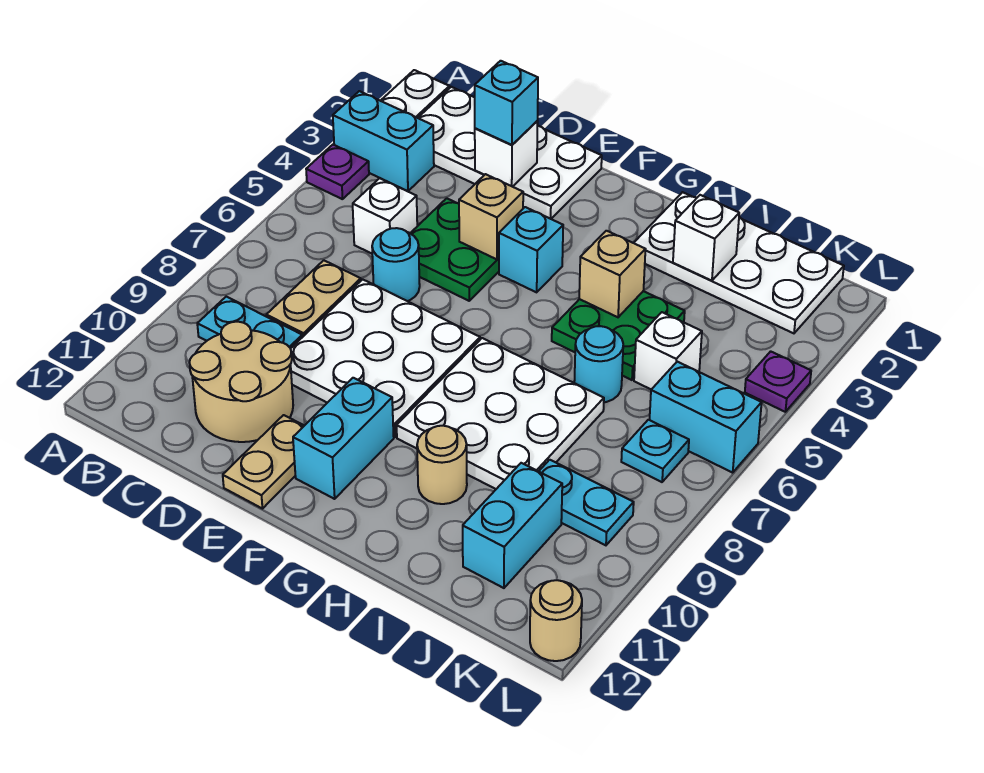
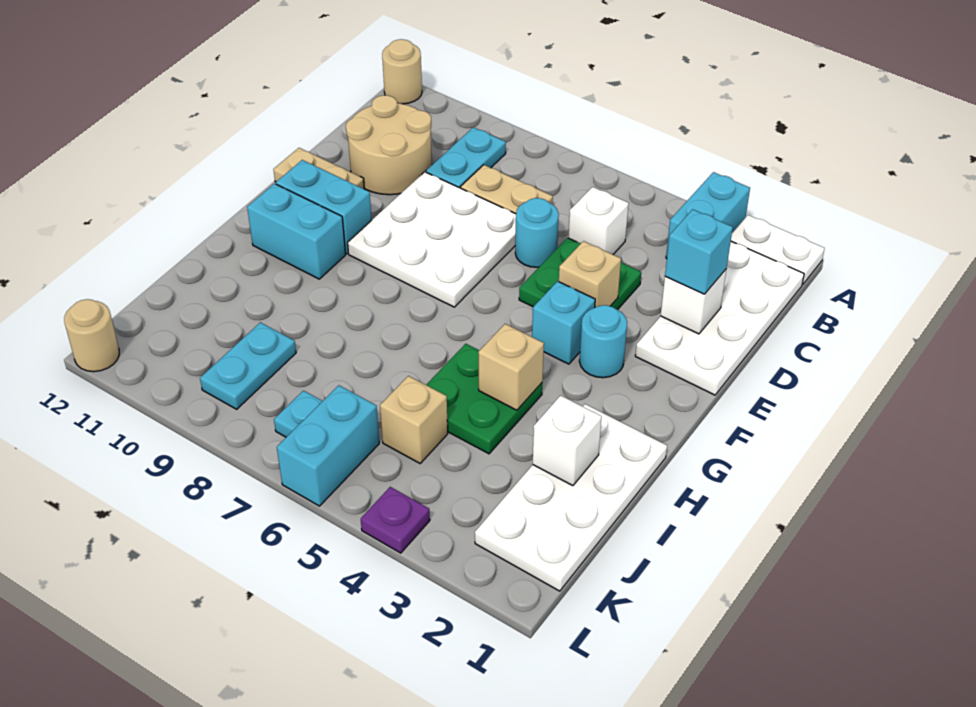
purple plate A4 level 1 -> none
white plate G7:I9 level 1 -> none
tan round brick H10 level 1 -> tan round brick A12 level 1
cyan round brick I6 level 1 -> cyan round brick F3 level 1
white brick J5 level 1 -> tan brick J5 level 1
cyan brick J10:J11 level 1 -> cyan brick G10:G11 level 1

